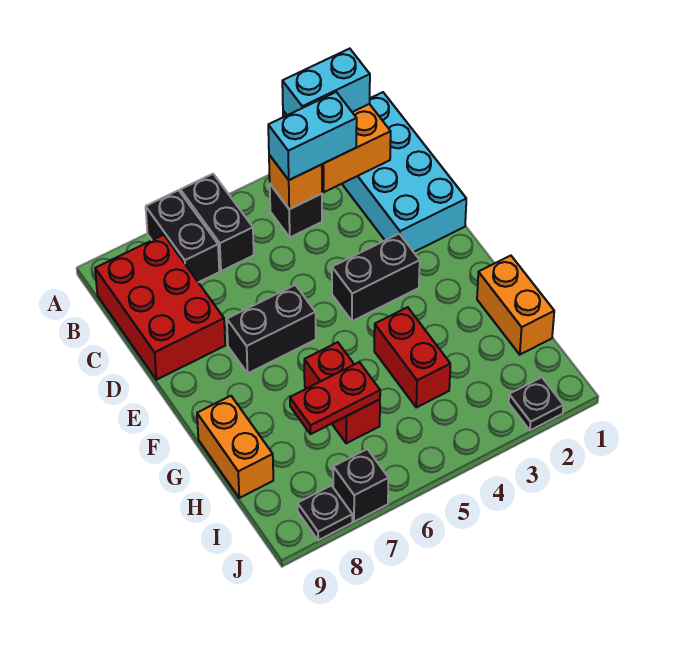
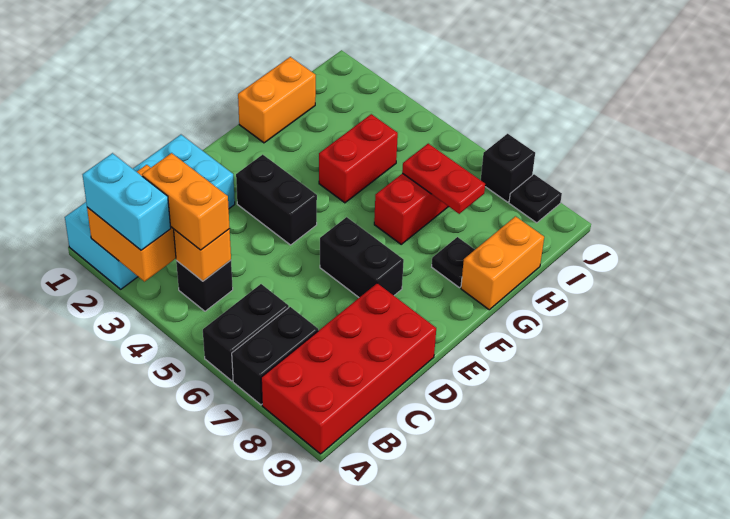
cyan brick B3:B4 level 3 -> orange brick B3:B4 level 3
red brick B8:D9 level 1 -> red brick A8:D9 level 1
black plate J2 level 1 -> black plate G8 level 1

